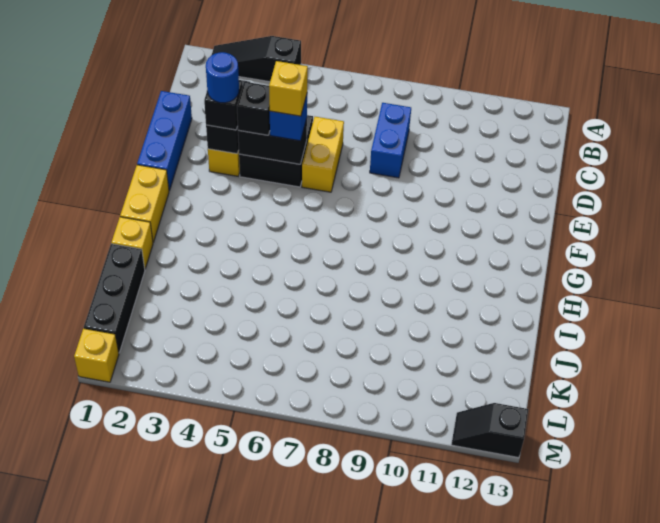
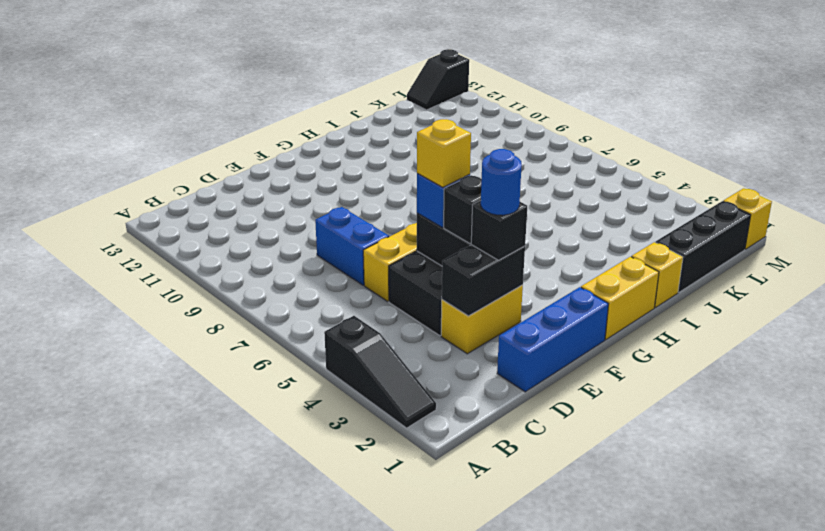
blue brick C8:D8 level 1 -> blue brick D7:D8 level 1
black slope M12:M13 level 1 top 13 -> black slope L13:M13 level 1 top M

